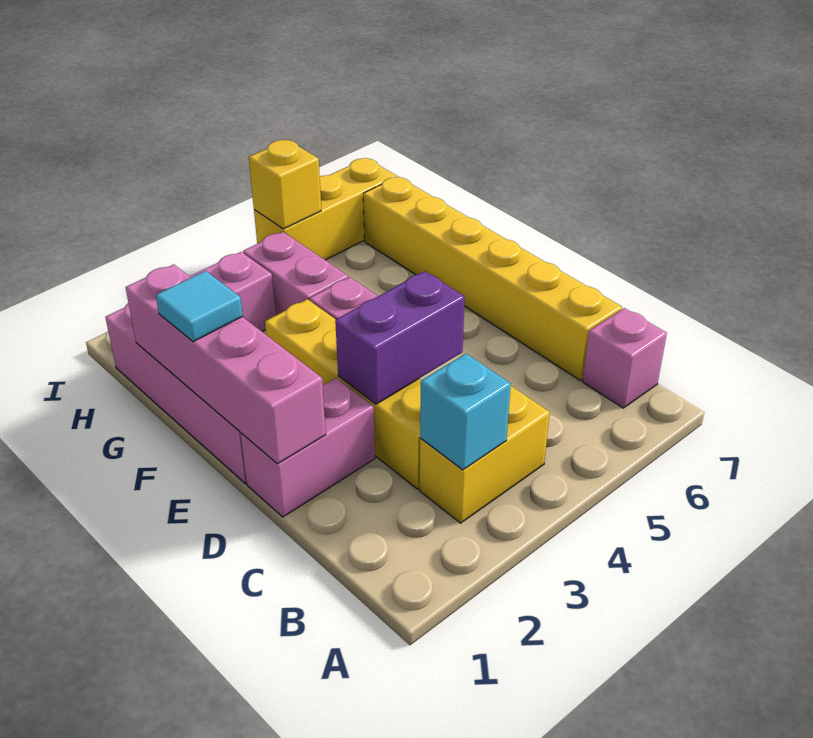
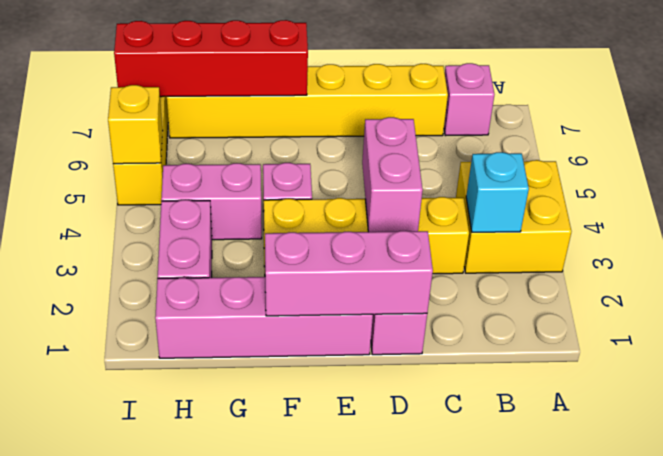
yellow brick B3:B4 level 1 -> yellow brick A3:B4 level 1
pink brick D1:G1 level 2 -> pink brick D1:F1 level 2
purple brick D3:D4 level 2 -> pink brick D3:D4 level 2
cyan tile F1 level 3 -> none
none -> red brick F7:I7 level 2

